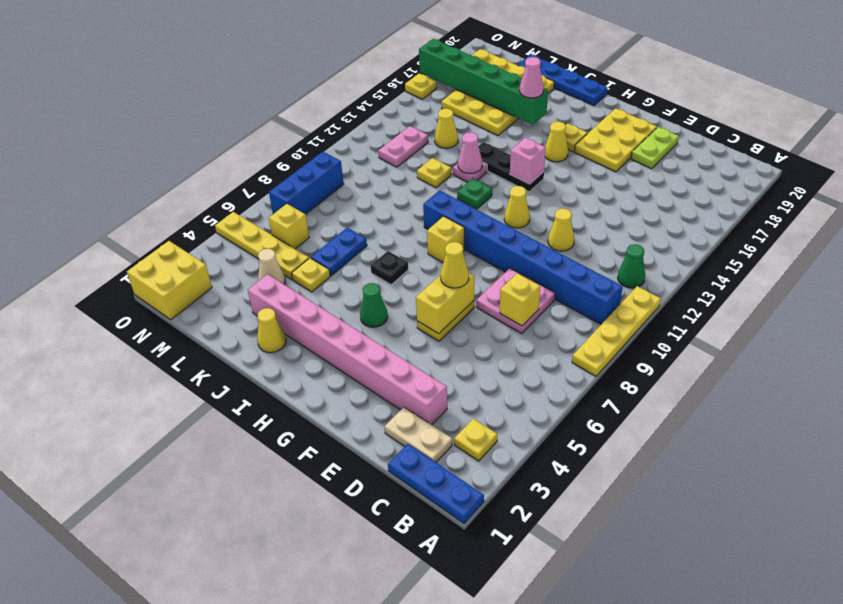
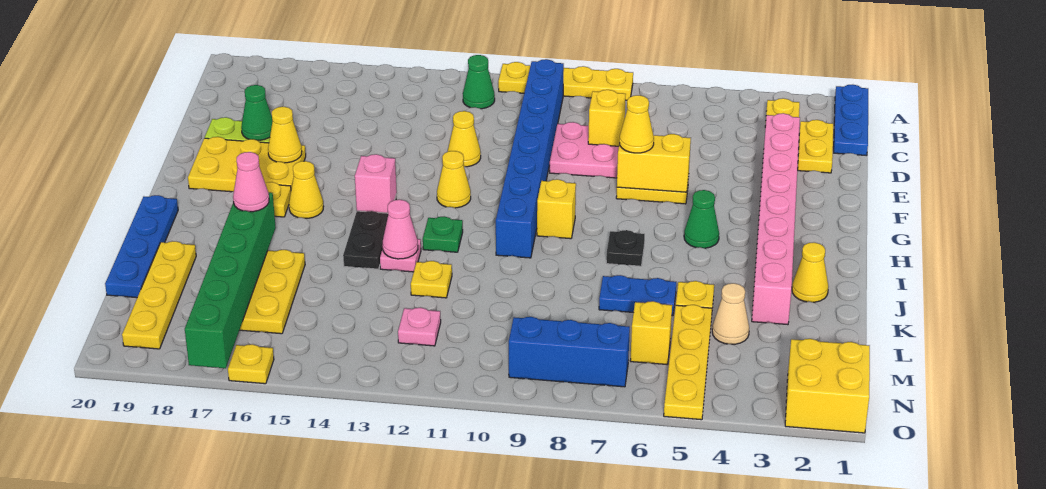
tan plate C2:D2 level 1 -> yellow plate C2:D2 level 1
none -> green cone E18 level 2
yellow cone L14 level 1 -> yellow cone F17 level 2
pink plate M12:M13 level 1 -> pink plate M12 level 1

